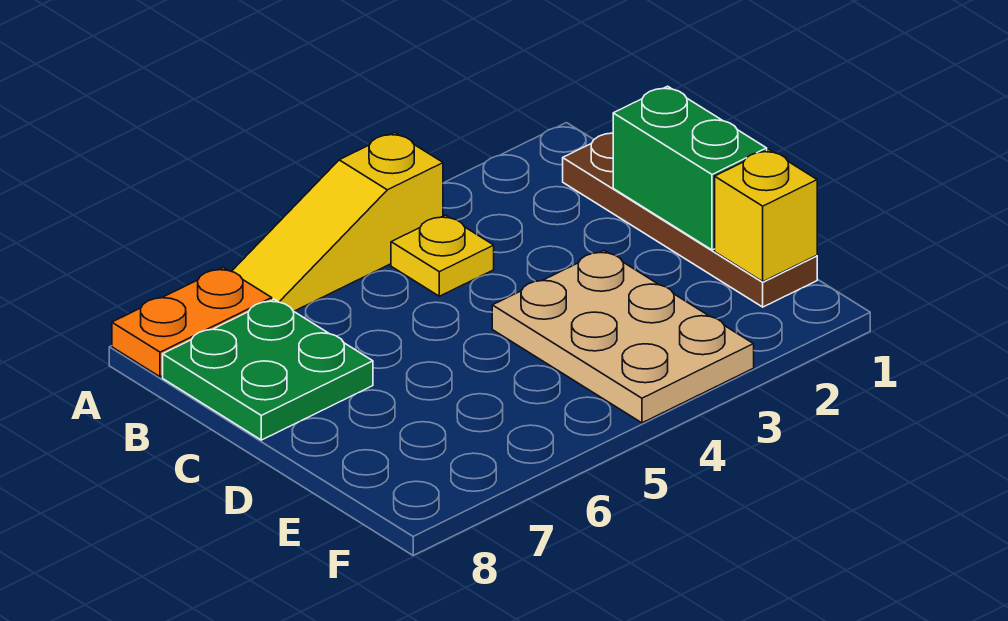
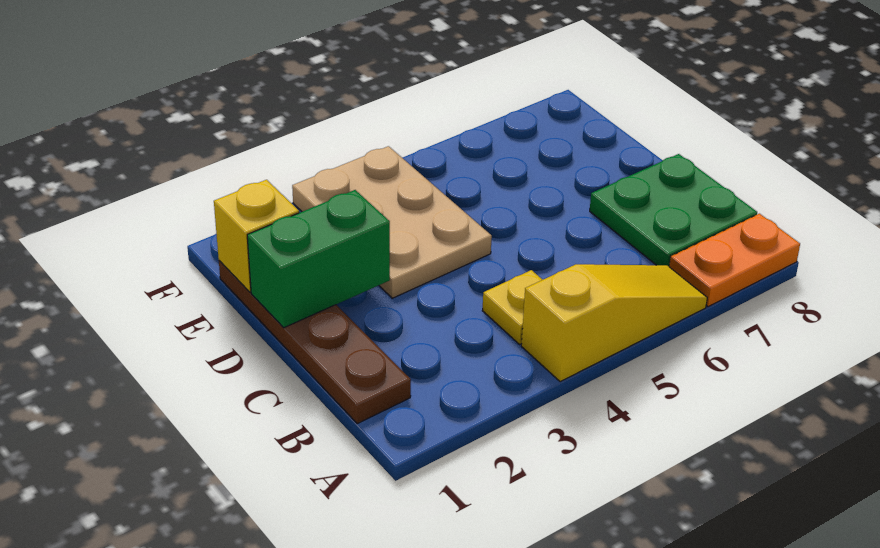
green brick C1:D1 level 2 -> green brick D1:D2 level 2

